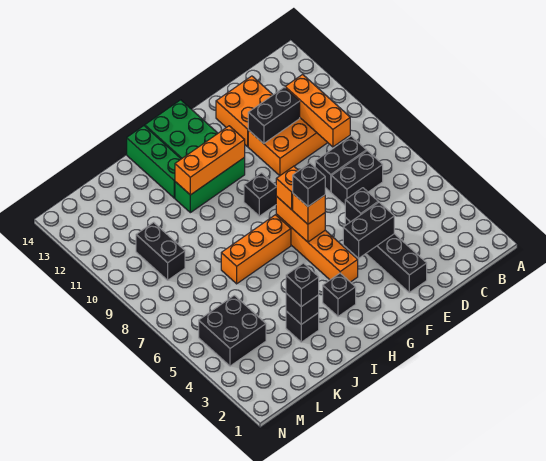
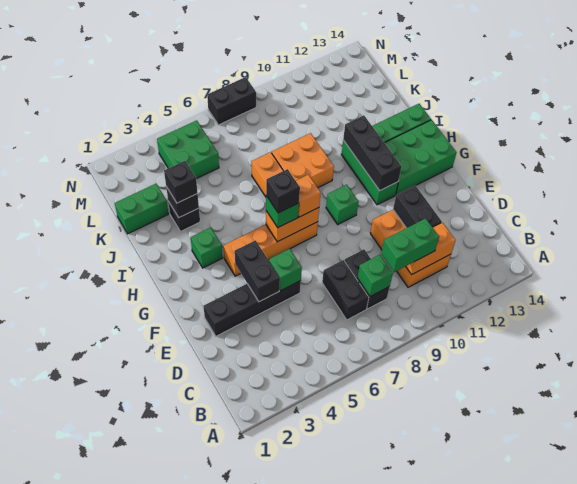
none -> green brick C8 level 2
orange brick C9:C11 level 2 -> orange brick C10:C11 level 2
none -> green brick C9:C10 level 3
orange brick D12:E13 level 1 -> orange brick I8:J9 level 1
black brick E5 level 2 -> green brick E5 level 2
orange brick G6 level 3 -> green brick G6 level 3
black brick G9 level 1 -> green brick G9 level 1
orange brick G11:I11 level 2 -> black brick G11:I11 level 2
black brick H3 level 1 -> green brick H3 level 1
none -> green brick K1:K2 level 1
black brick L4:M5 level 1 -> green brick L4:M5 level 1
black brick L9:L10 level 1 -> black brick N7:N8 level 1

